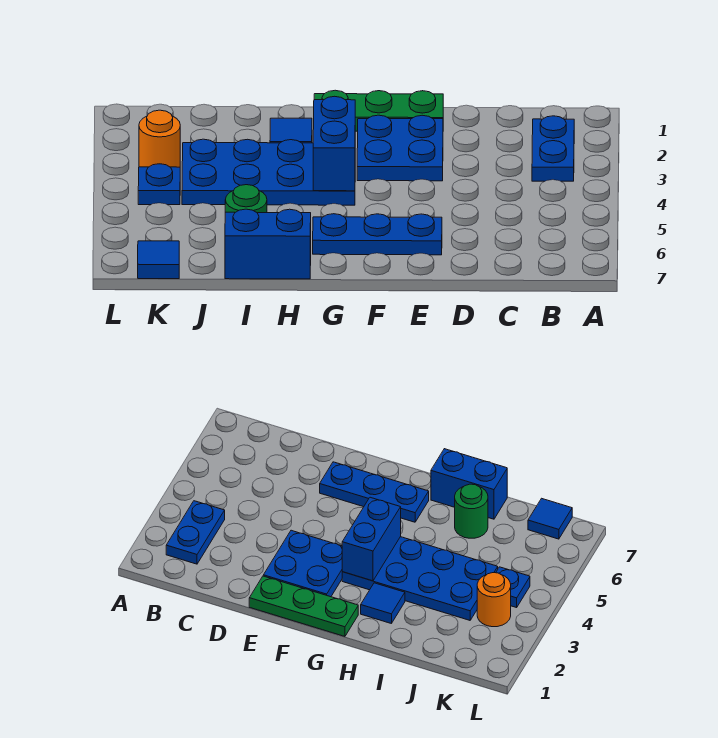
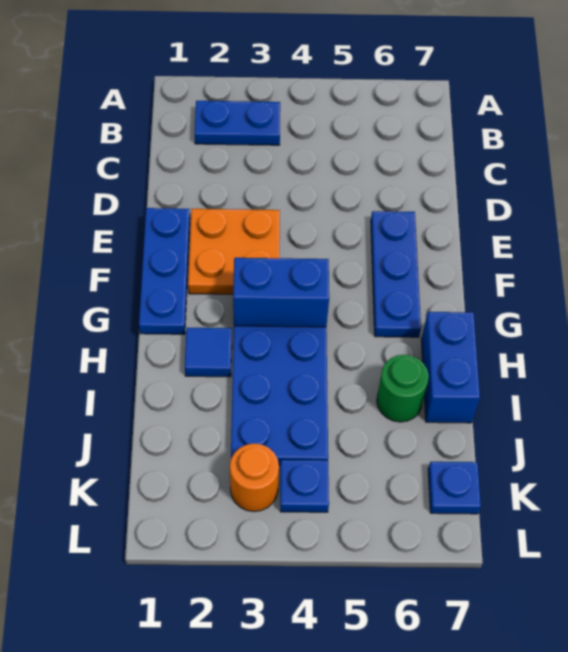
green plate E1:G1 level 1 -> blue plate E1:G1 level 1
blue plate E2:F3 level 1 -> orange plate E2:F3 level 1
blue tile K7 level 1 -> blue plate K7 level 1

